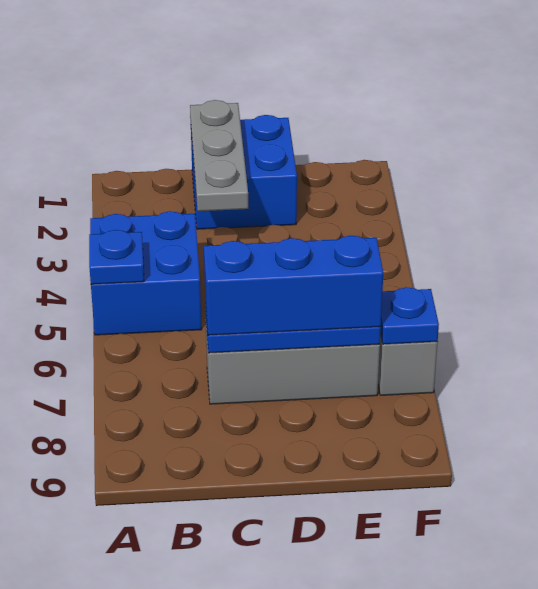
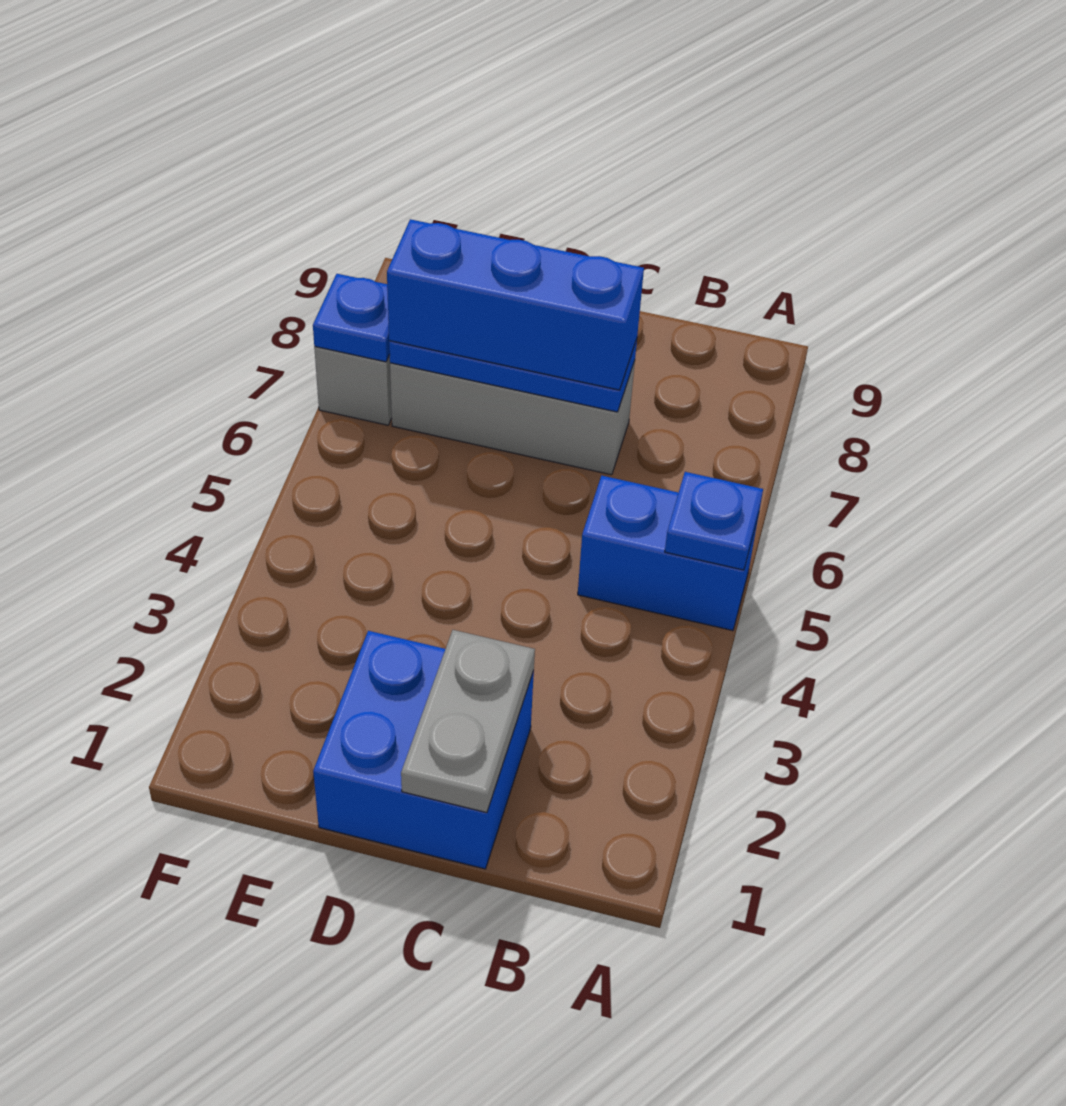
blue brick A4:B5 level 1 -> blue brick A5:B5 level 1
grey plate C1:C3 level 2 -> grey plate C1:C2 level 2

